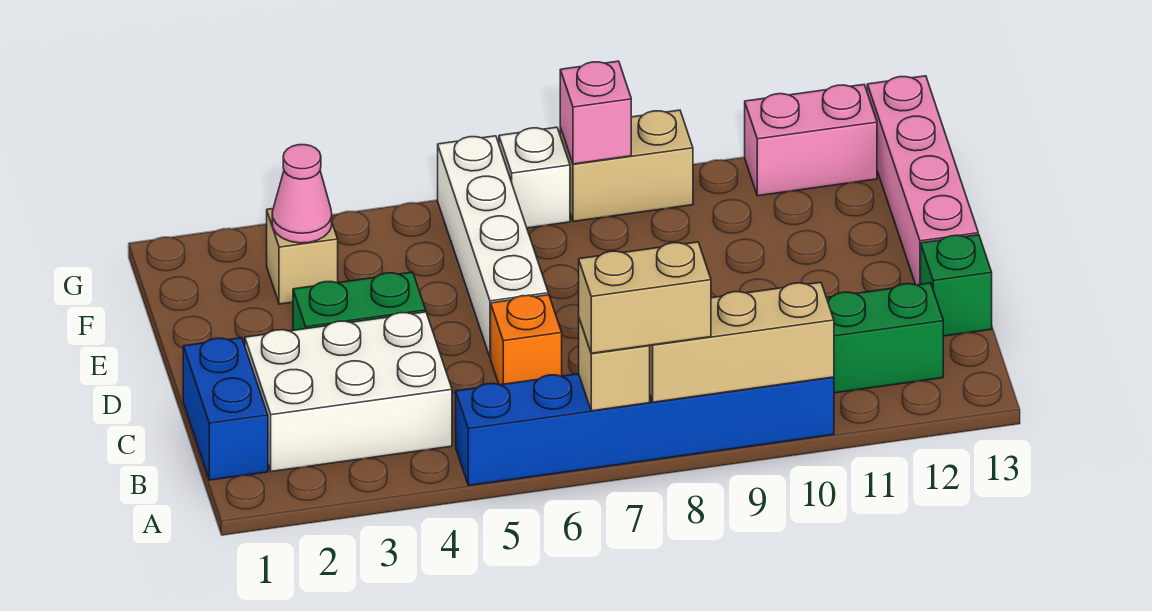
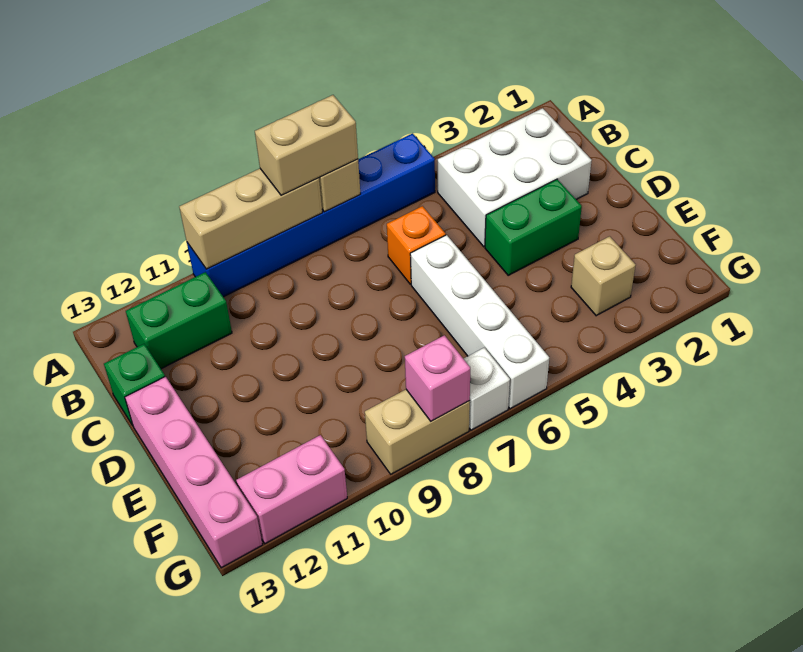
blue brick B1:C1 level 1 -> none
pink cone F3 level 2 -> none

